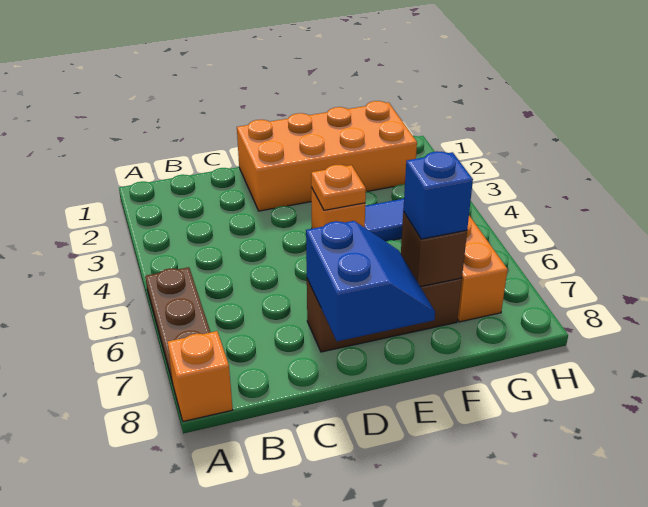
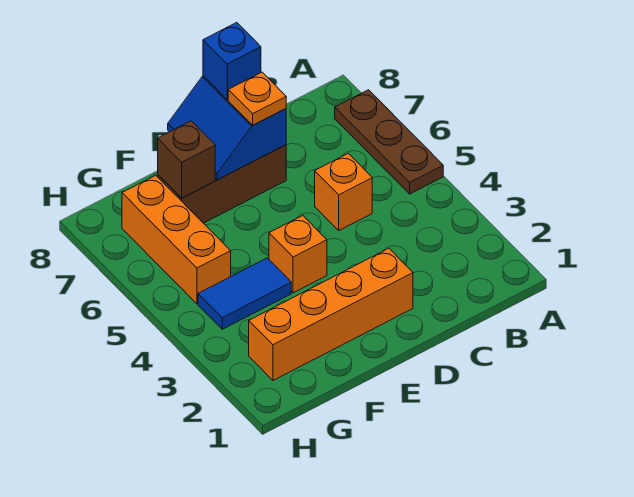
orange brick A8 level 1 -> orange brick C5 level 1
orange brick D1:G2 level 1 -> orange brick D2:G2 level 1
orange plate E4 level 2 -> orange plate D7 level 3
blue brick F7 level 3 -> blue brick D8 level 3

